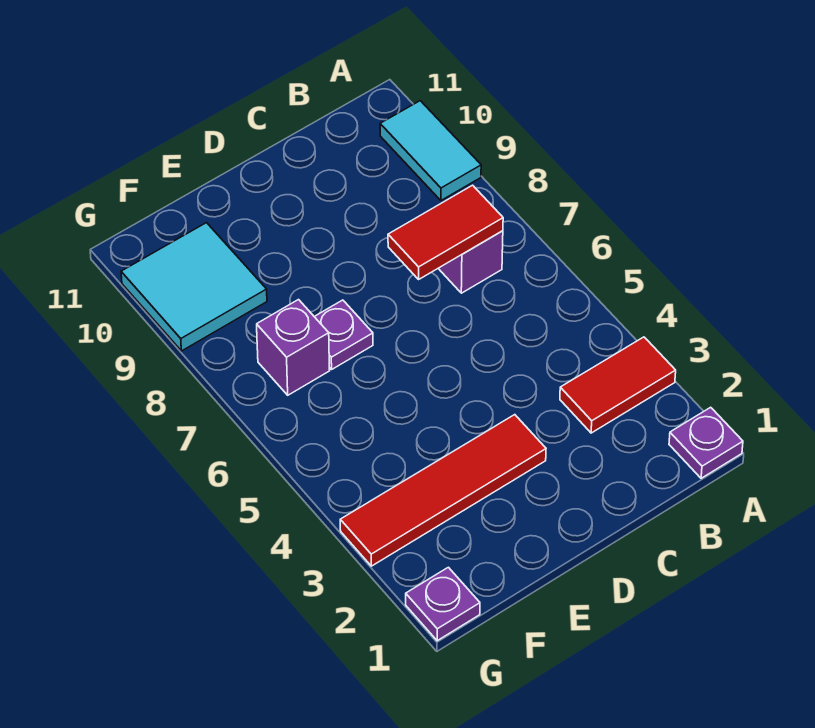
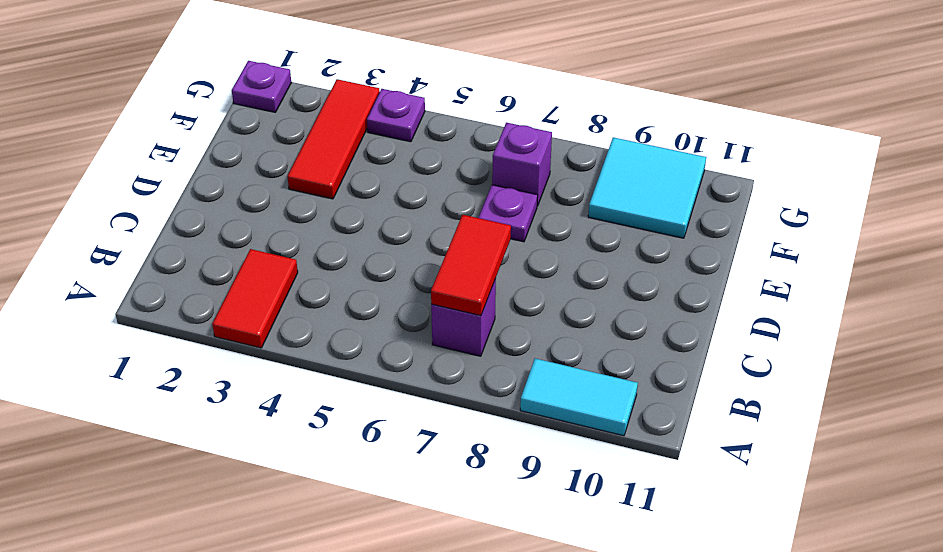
purple plate A1 level 1 -> purple plate G4 level 1
red tile D3:G3 level 1 -> red tile E3:G3 level 1

